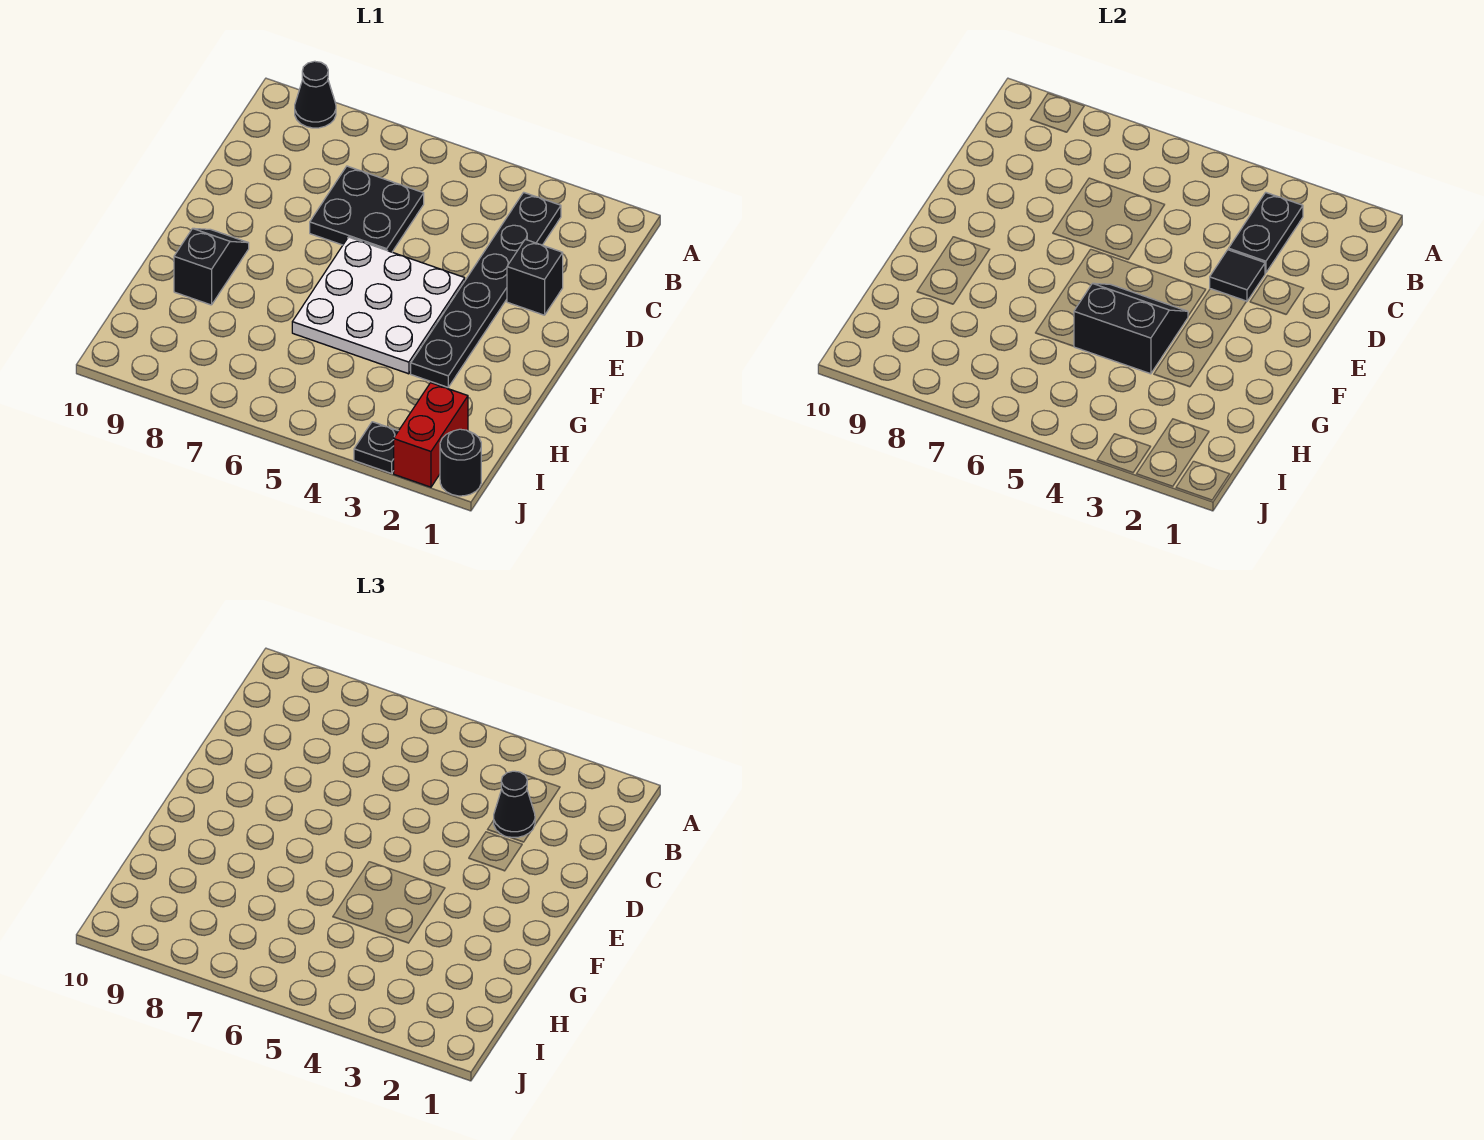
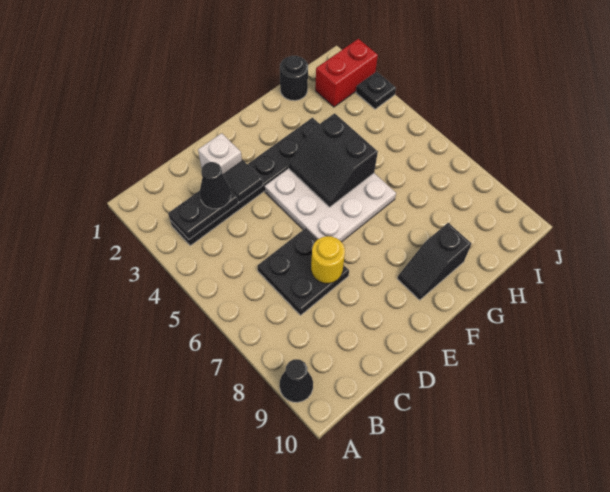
black brick D2 level 1 -> white brick D2 level 1
none -> yellow round brick D7 level 2
black round brick J1 level 1 -> black round brick H1 level 1

